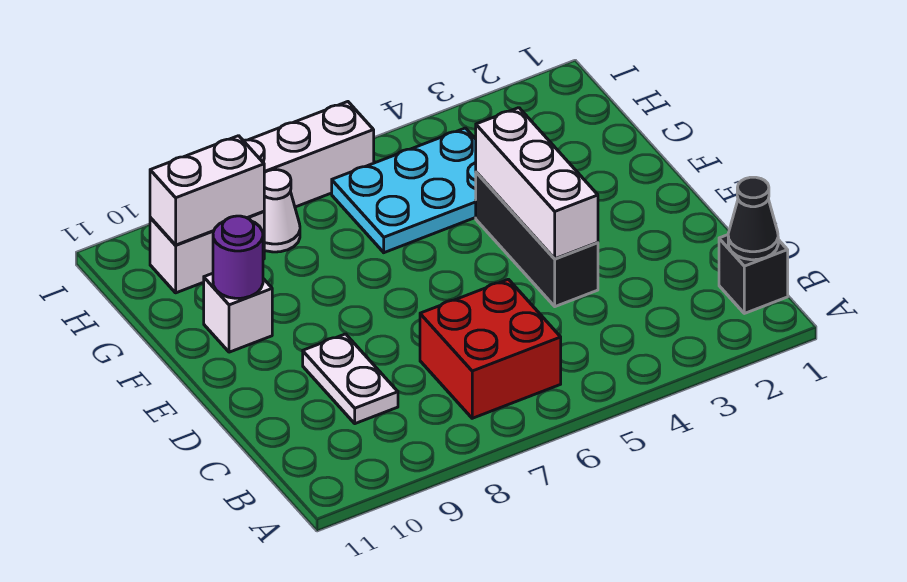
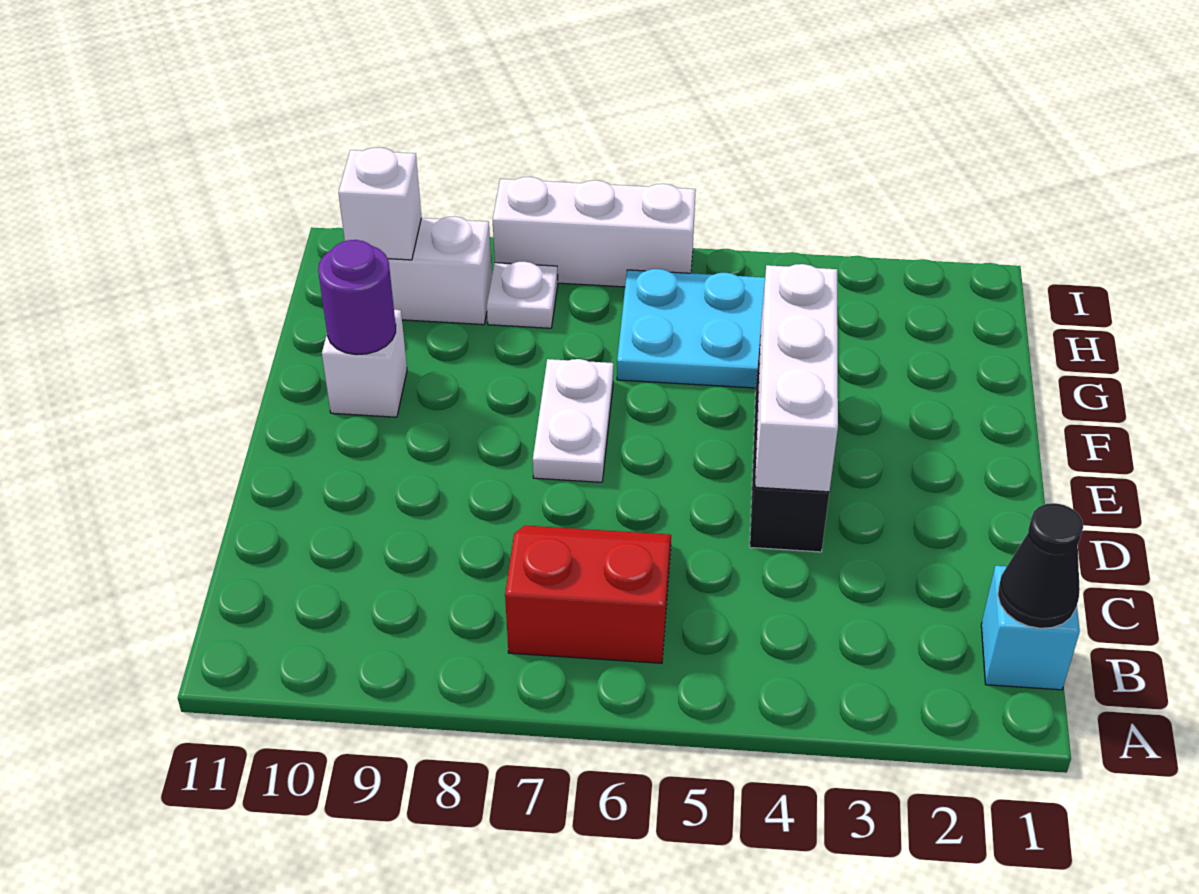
black brick B1 level 1 -> cyan brick B1 level 1
red brick B6:C7 level 1 -> red slope B6:C7 level 1 top B
white plate C9:D9 level 1 -> white plate E7:F7 level 1
white cone H8 level 1 -> white plate H8 level 1
white brick H9:H10 level 2 -> white brick H10 level 2

